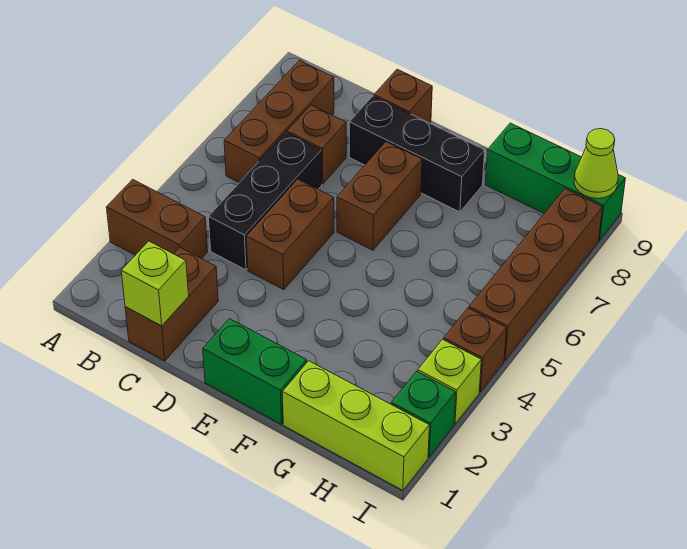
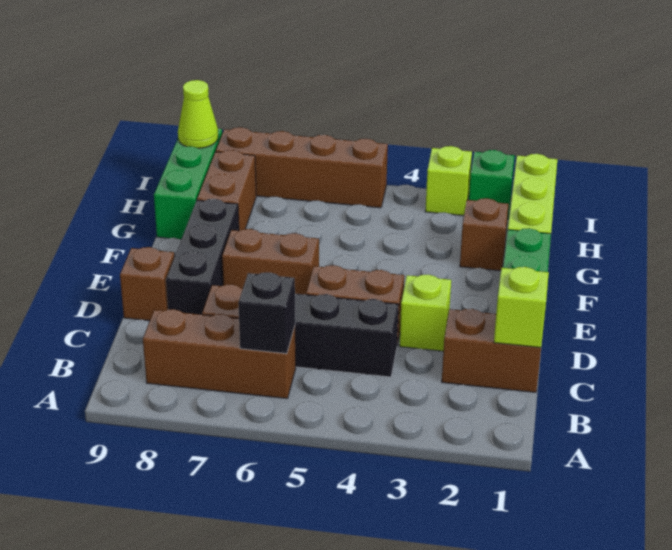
brown brick A3:B3 level 1 -> brown brick G8:H8 level 1
none -> black brick B6 level 2
none -> lime brick D3 level 1
brown brick I4 level 1 -> brown brick G2 level 1

